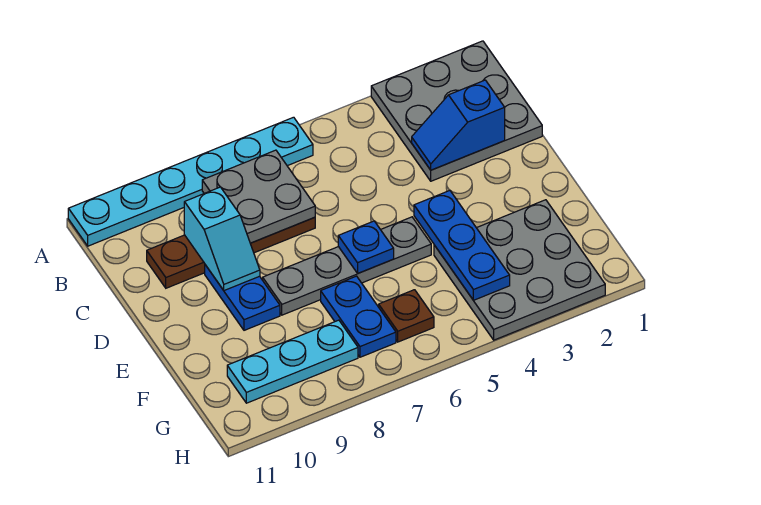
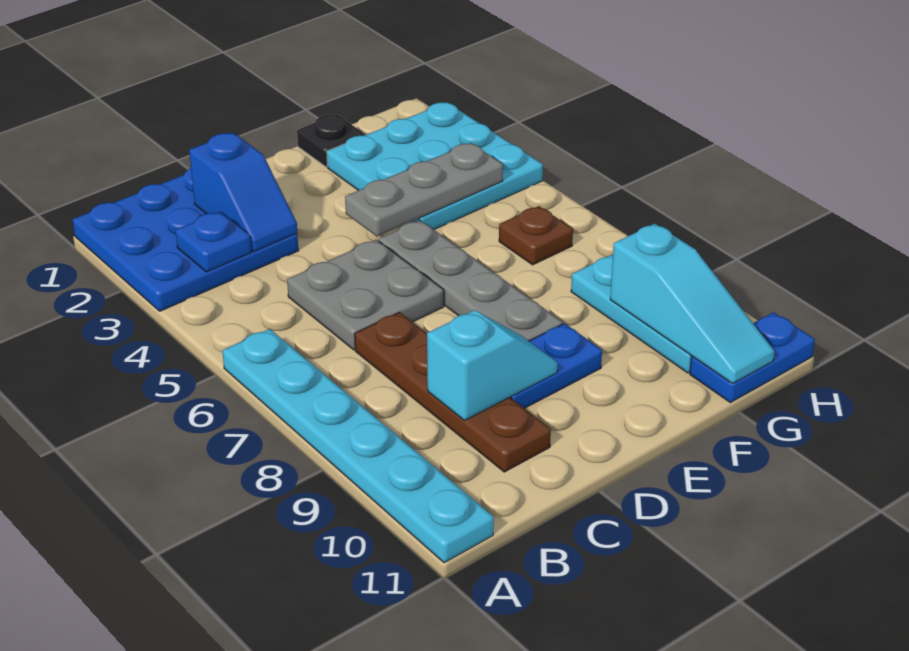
grey plate A1:C3 level 1 -> blue plate A1:C3 level 1
grey plate B7:C8 level 2 -> grey plate C5:D6 level 1
blue plate E4:G4 level 2 -> grey plate E4:G4 level 2
blue plate E6 level 2 -> blue plate B3 level 2
none -> black plate F1 level 1
grey plate F2:H4 level 1 -> cyan plate F2:H4 level 1
blue plate F7:G7 level 1 -> blue plate G11:H11 level 1
none -> cyan slope G9:G11 level 2 top 9

